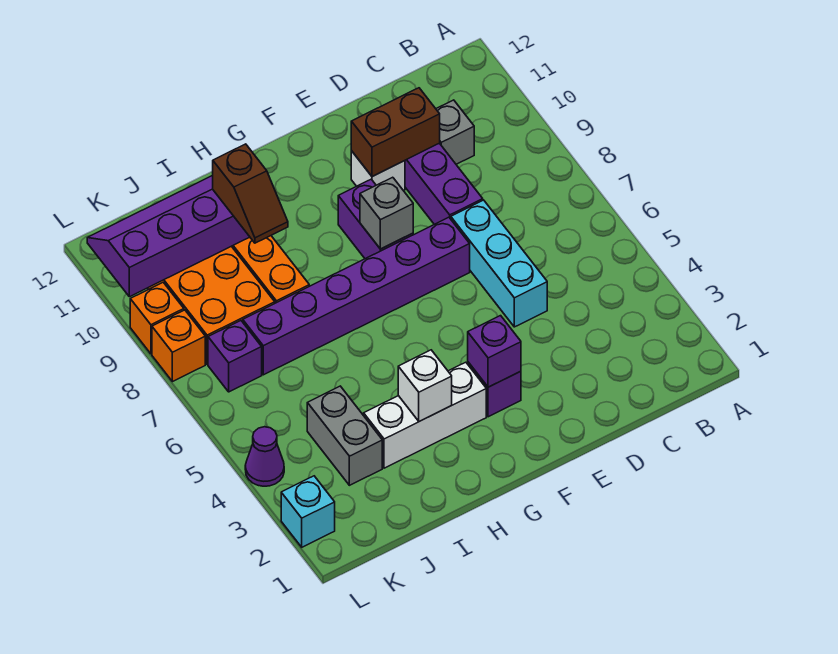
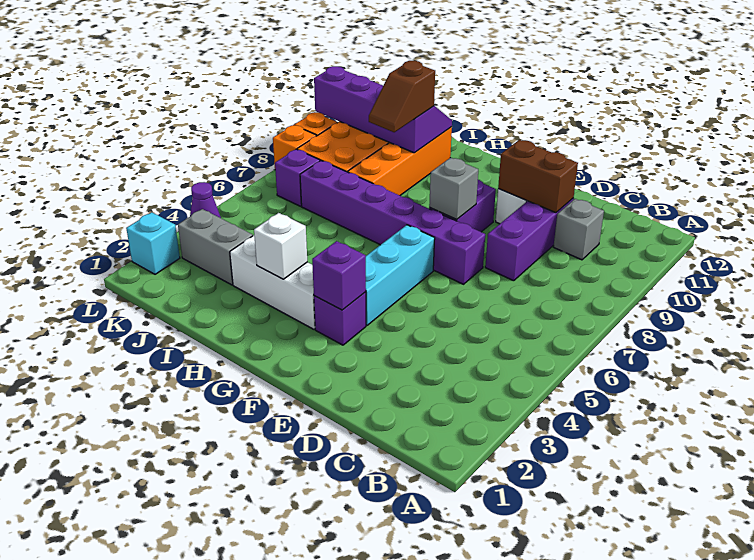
cyan brick D5:D7 level 1 -> cyan brick F4:F6 level 1
grey brick J3:J4 level 1 -> grey brick J3:K3 level 1

